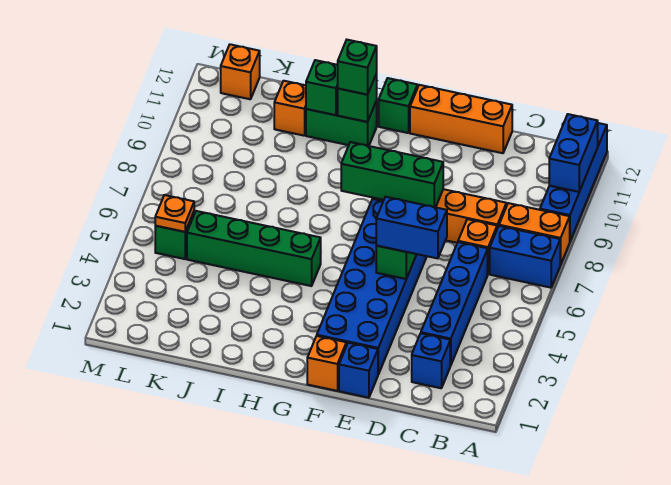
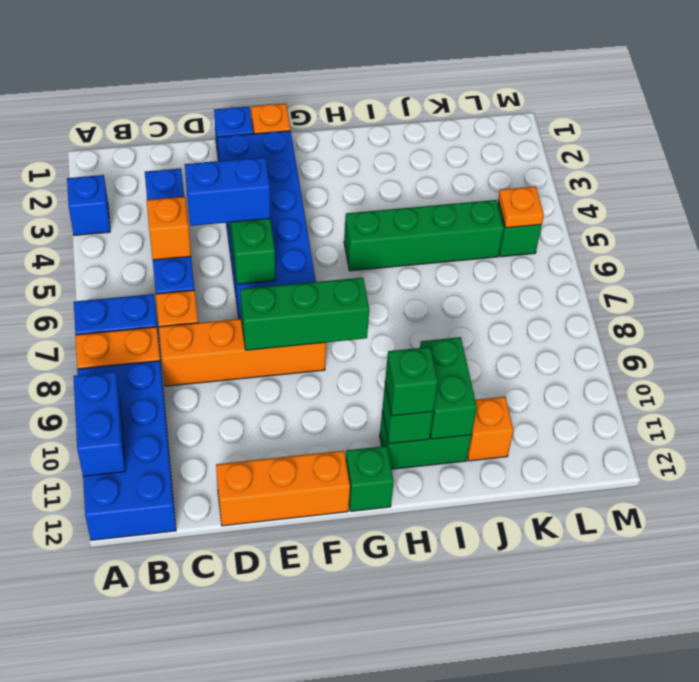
blue brick A9:A12 level 1 -> blue brick A9:B12 level 1
blue brick C2 level 1 -> blue brick A3 level 1
green brick I11 level 2 -> green brick I10:I11 level 2
orange brick L12 level 1 -> orange brick C5 level 2

